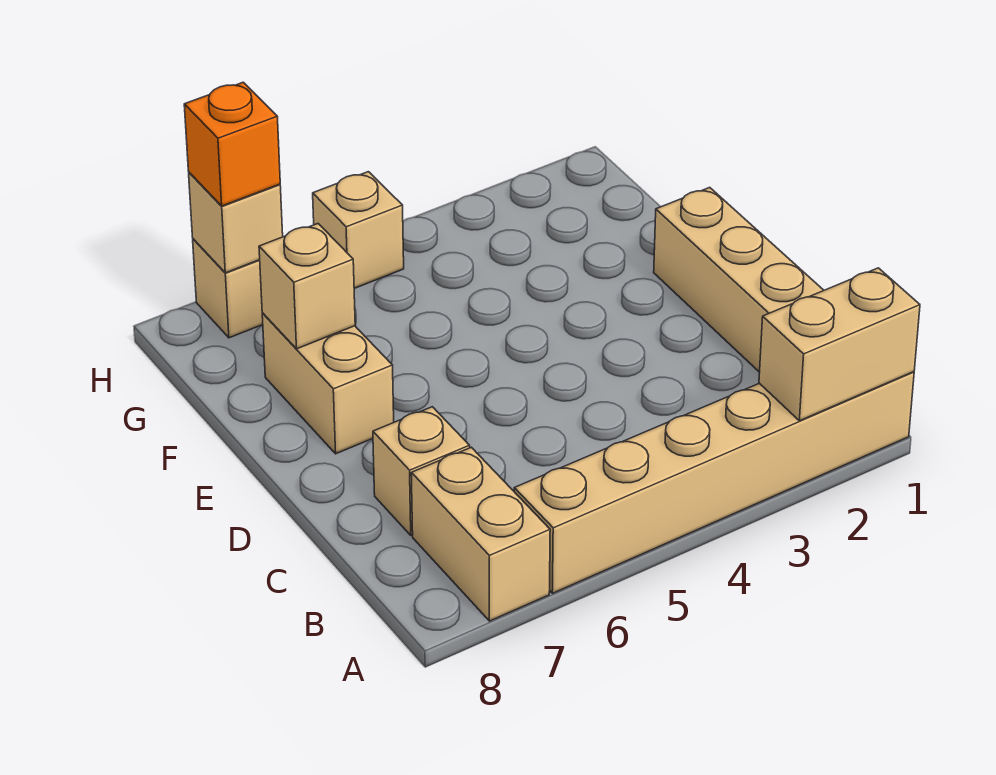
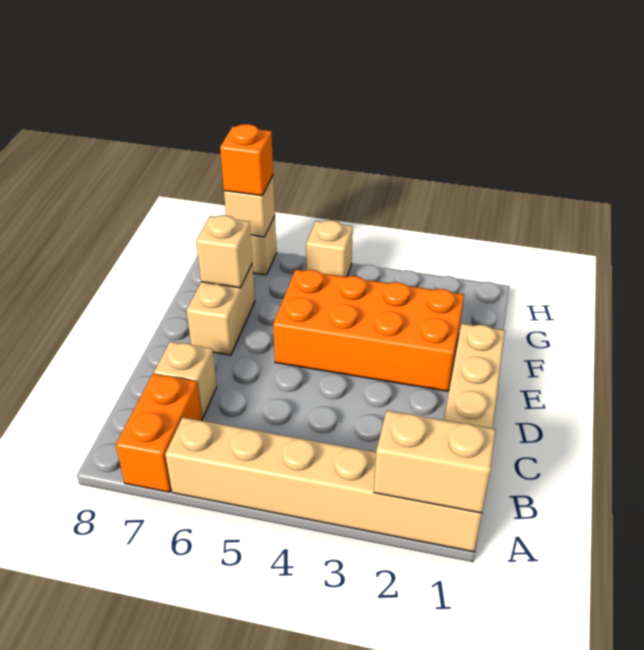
tan brick A7:B7 level 1 -> orange brick A7:B7 level 1
none -> orange brick E2:F5 level 1

